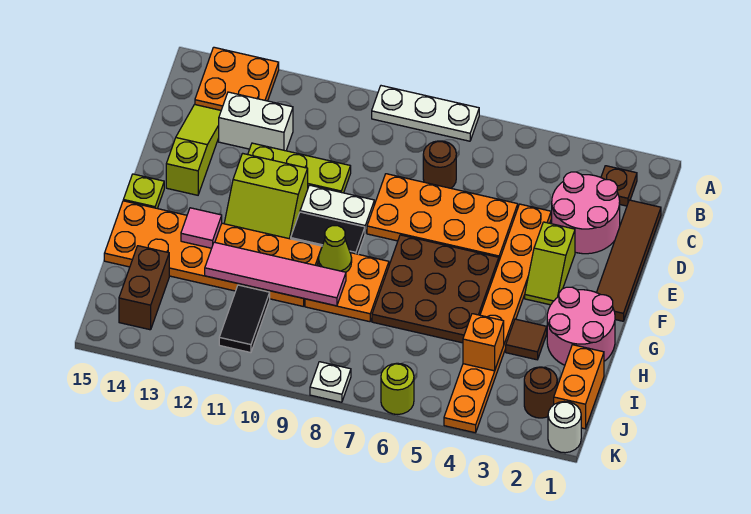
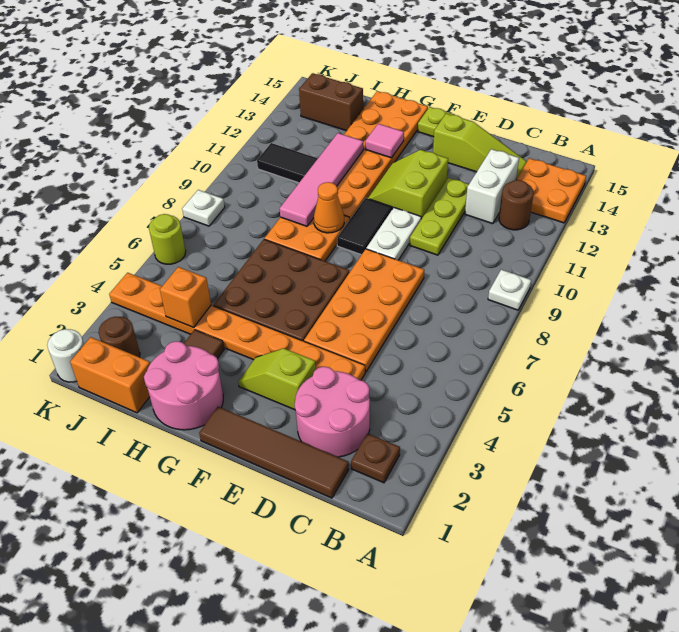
white plate A7:A9 level 1 -> white plate A9 level 1
brown round brick C7 level 1 -> brown round brick B12 level 1
lime cone G9 level 2 -> orange cone G9 level 2

